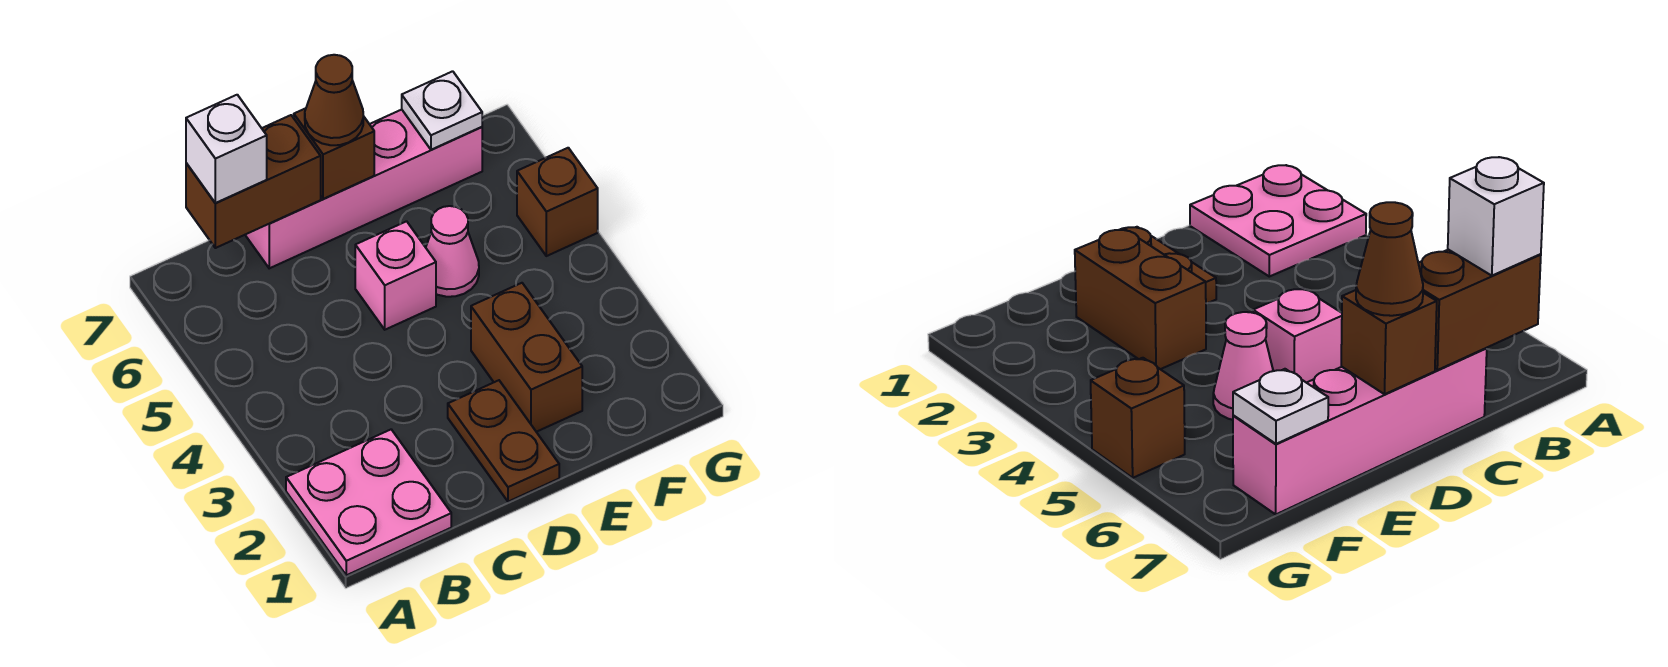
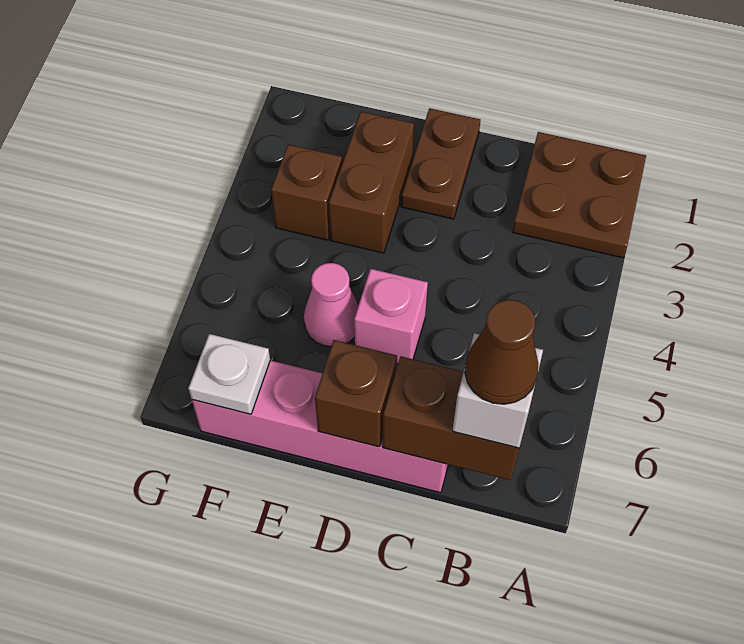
pink plate A1:B2 level 1 -> brown plate A1:B2 level 1
brown cone D7 level 3 -> brown cone B7 level 4
brown brick G5 level 1 -> brown brick F3 level 1

